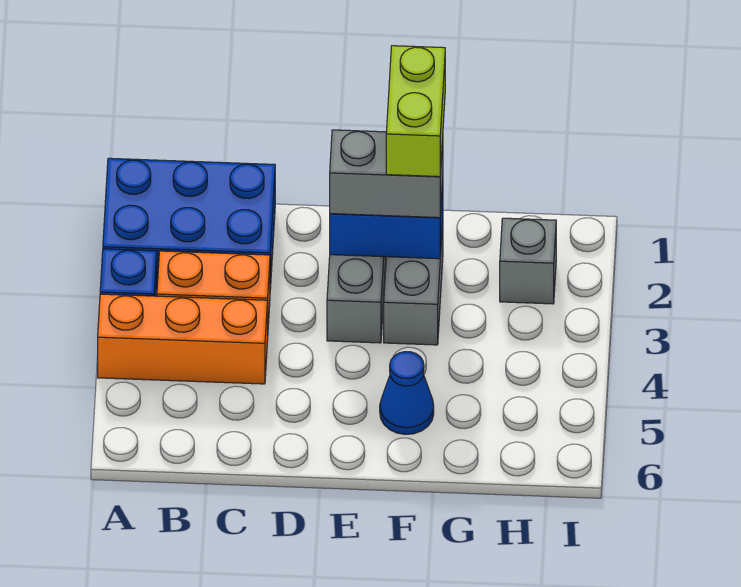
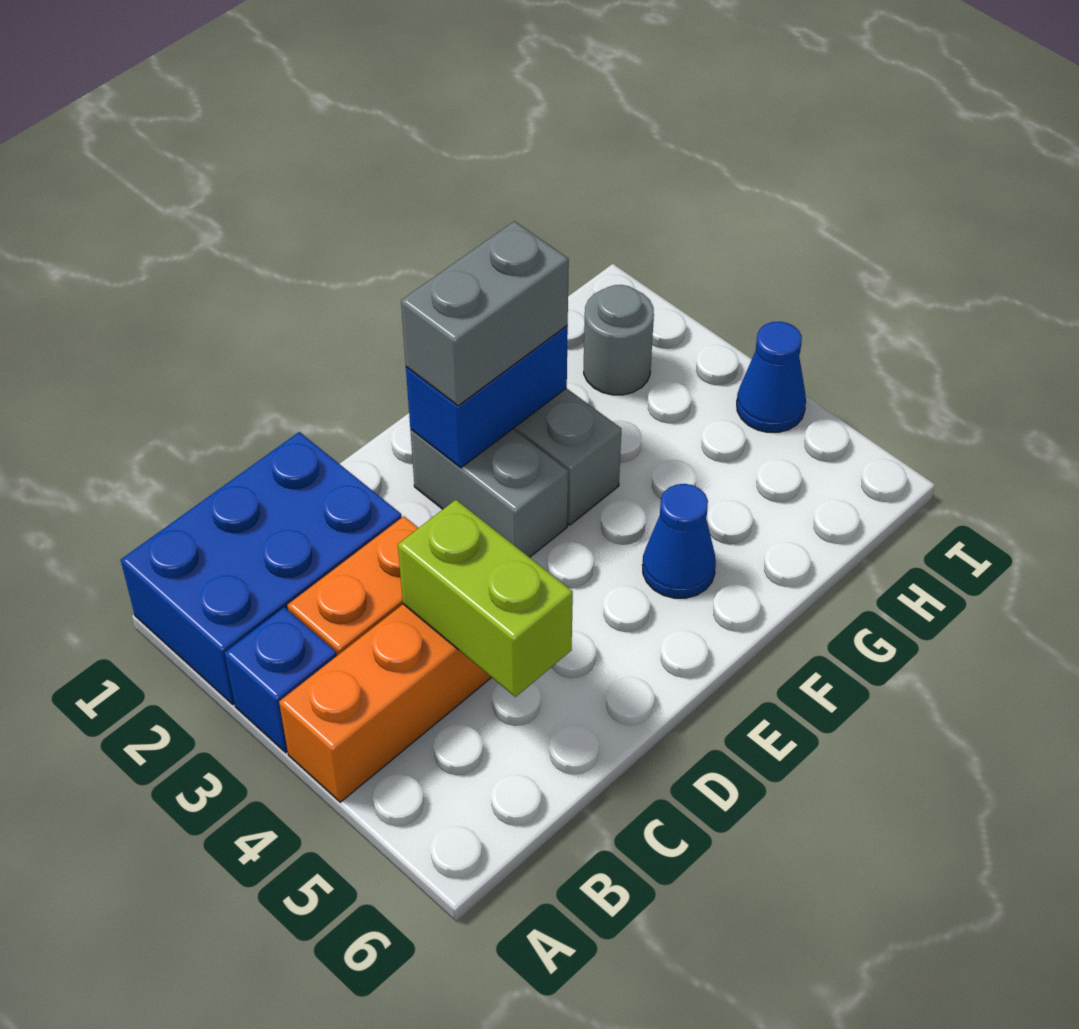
lime brick F1:F2 level 4 -> lime brick C4:C5 level 2
grey brick H2 level 1 -> grey round brick H2 level 1
none -> blue cone I4 level 1

